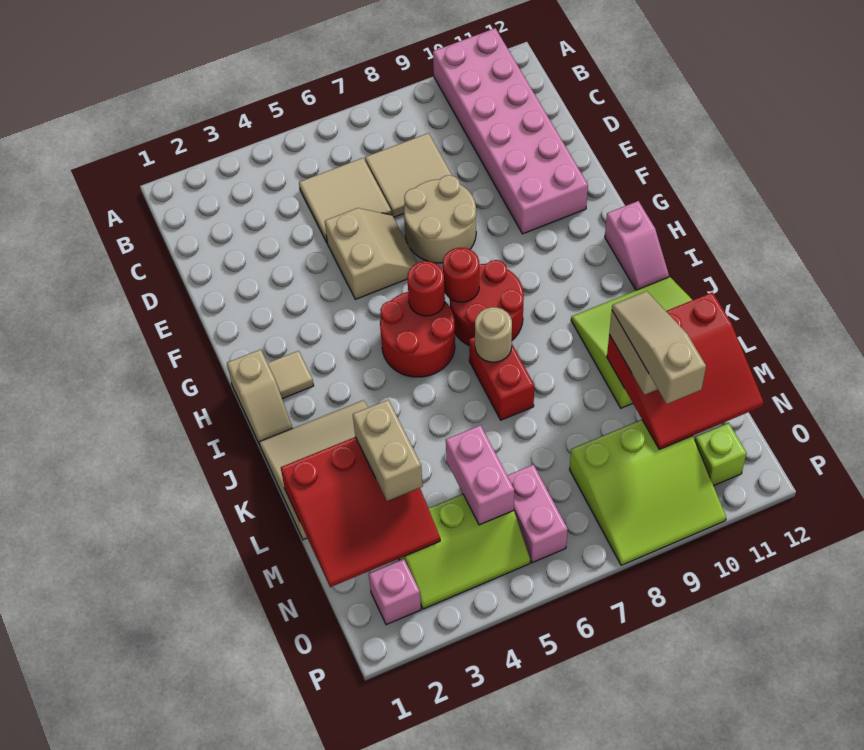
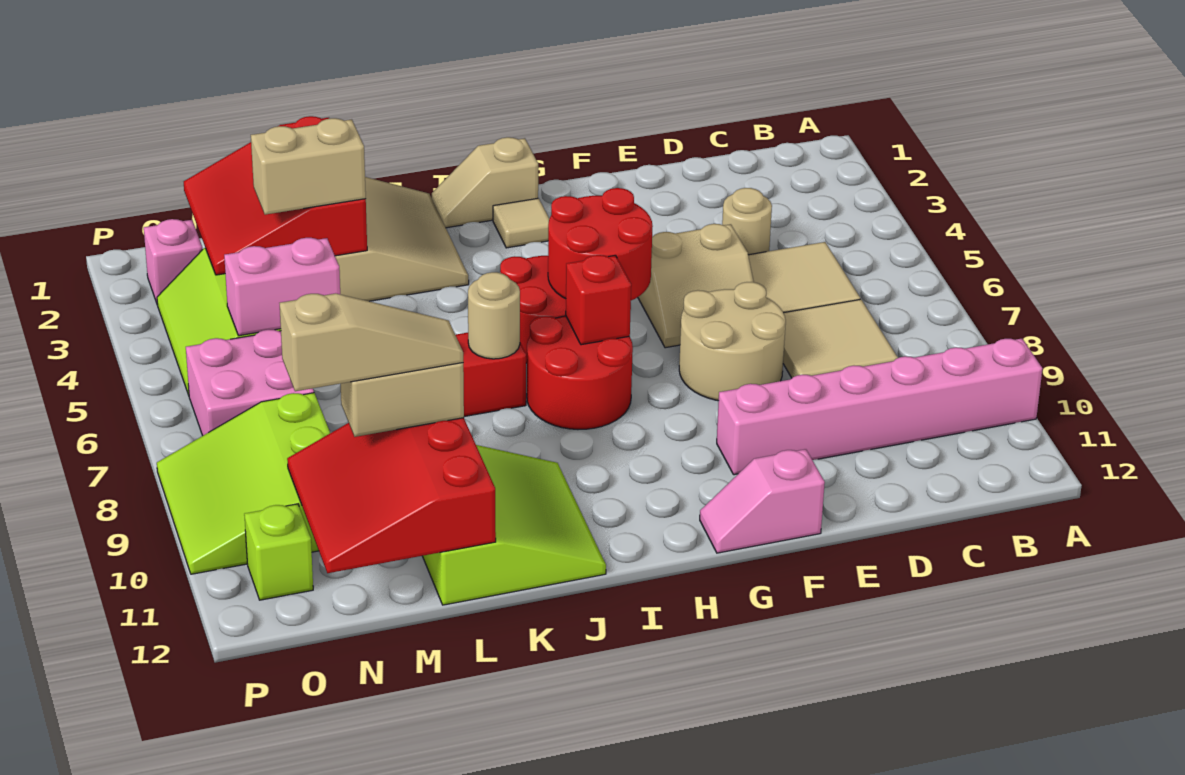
pink brick A10:F11 level 1 -> pink brick A10:F10 level 1
none -> tan round brick D4 level 1
red round brick H6 level 2 -> red round brick G5:H6 level 2
red round brick H7 level 2 -> red brick H7 level 2
pink slope H12:I12 level 1 top H -> pink slope F12:G12 level 1 top F
pink brick N6:O6 level 1 -> pink brick N6:O7 level 1

